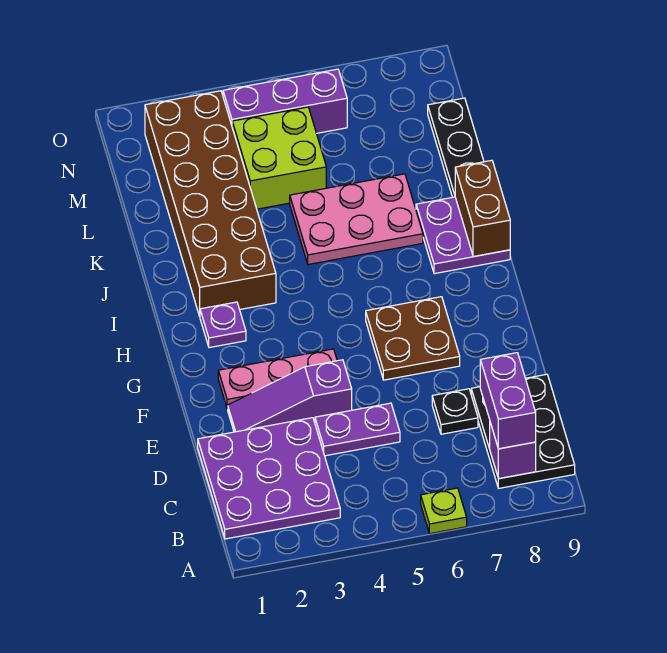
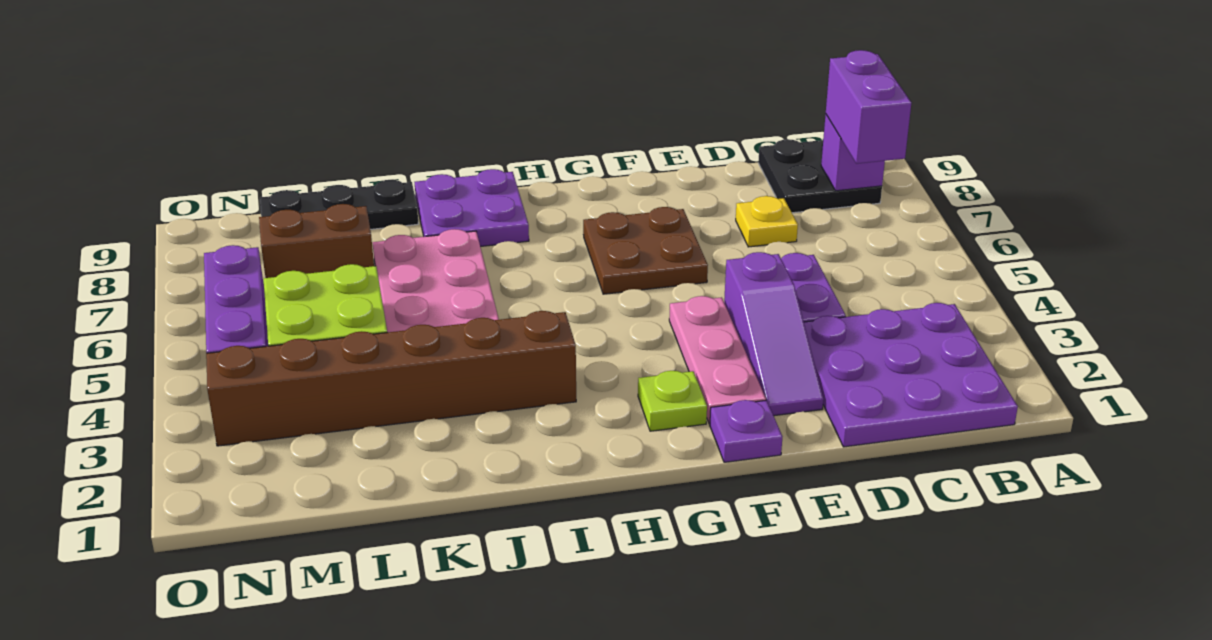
lime plate A6 level 1 -> lime plate G2 level 1
black plate B8:D9 level 1 -> black plate B8:C9 level 1
purple brick B8:C8 level 3 -> purple brick B7:B8 level 3
black plate D7 level 1 -> yellow plate D7 level 1
purple plate H2 level 1 -> purple plate F1 level 1
brown brick I2:N3 level 1 -> brown brick I3:N3 level 1
brown brick I9:J9 level 2 -> brown brick L7:M7 level 1

